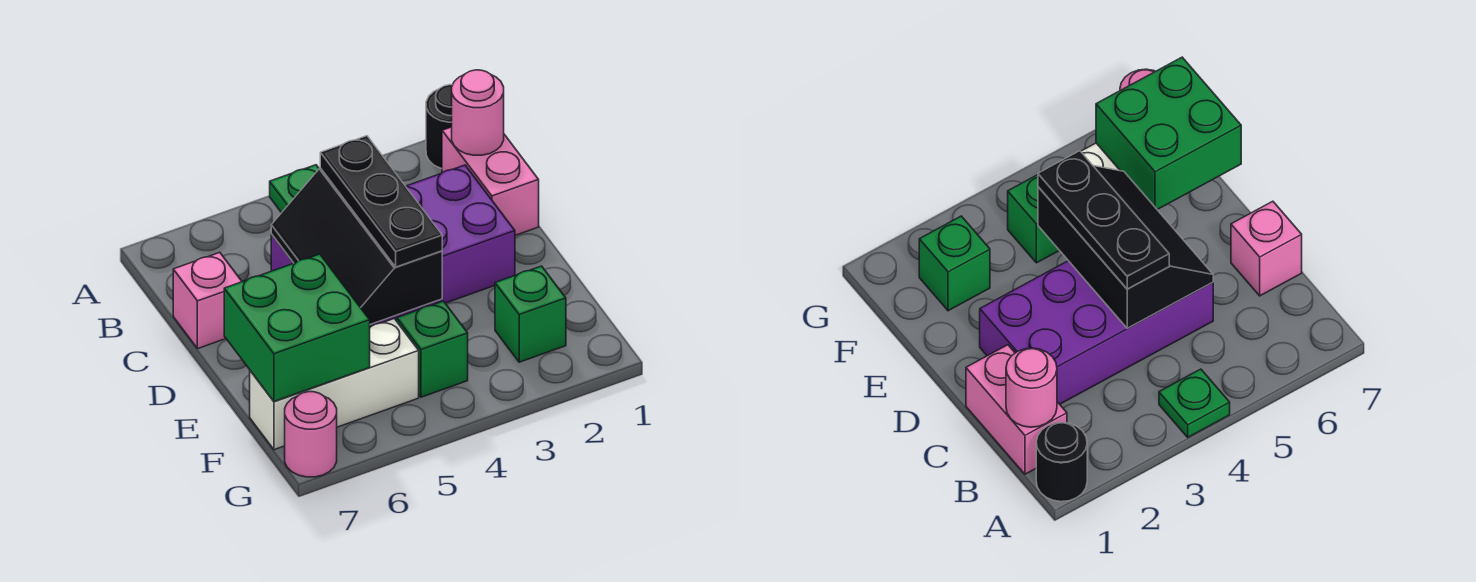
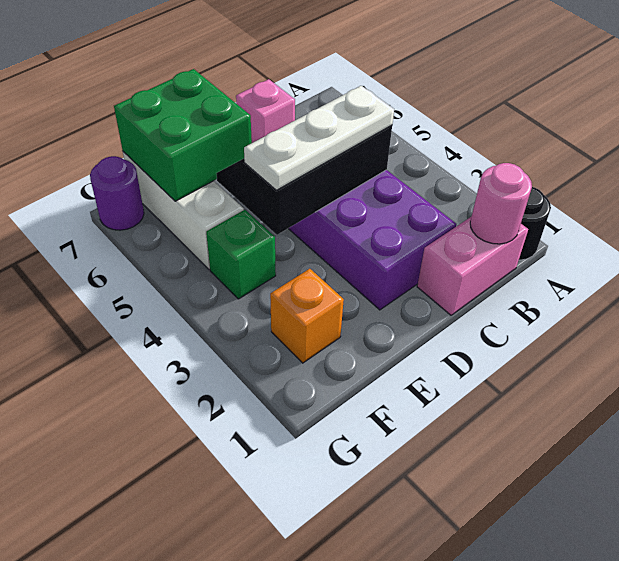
green plate A4 level 1 -> none
black plate C4:E4 level 3 -> white plate C4:E4 level 3
green brick F2 level 1 -> orange brick F2 level 1
pink round brick G7 level 1 -> purple round brick G7 level 1

